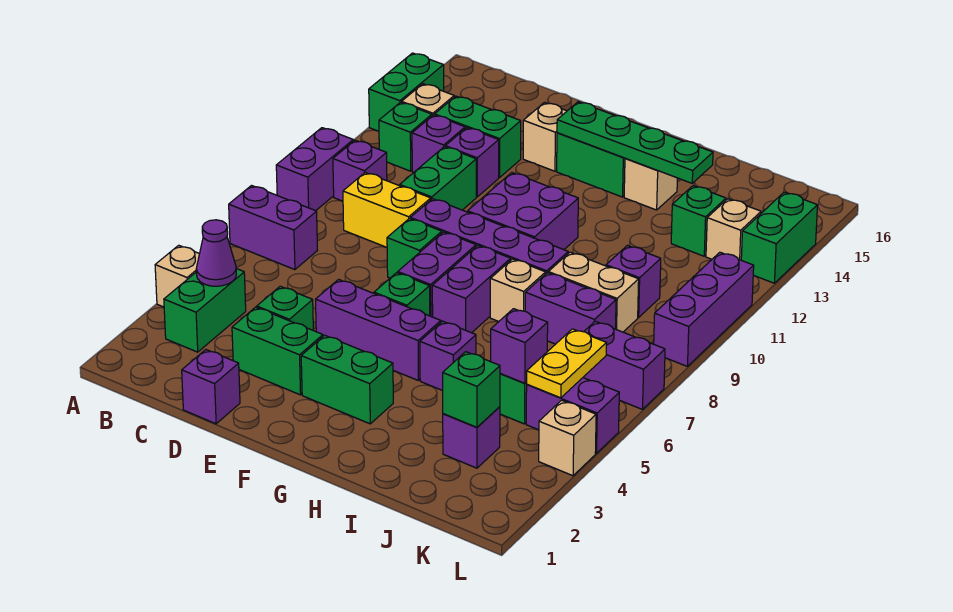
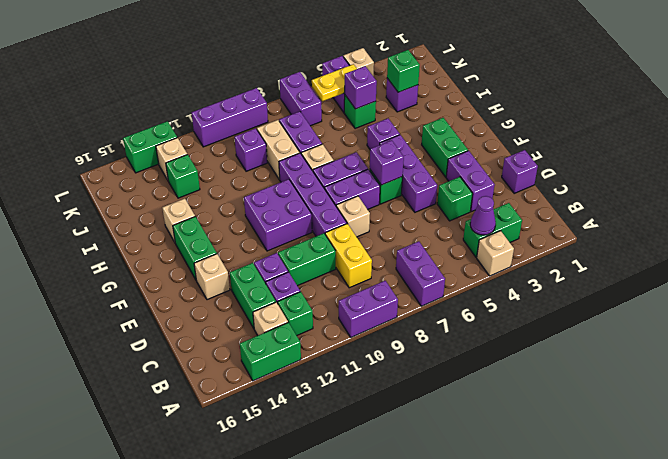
purple brick B10 level 1 -> purple brick F6 level 2
green brick D3:E3 level 1 -> purple brick D3:E3 level 1
green brick E8 level 1 -> tan brick E8 level 1
green plate F14:I14 level 2 -> none

